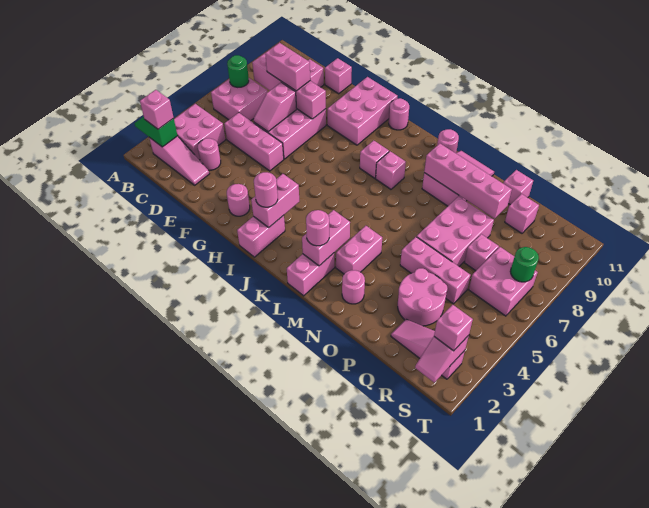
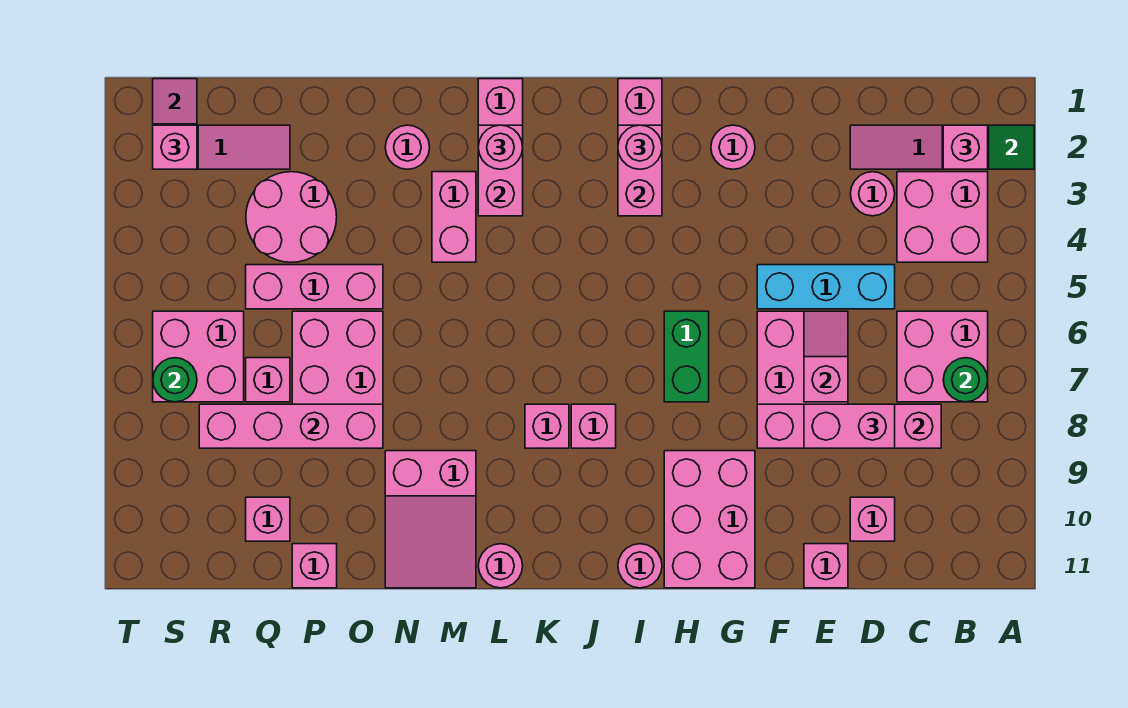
pink brick D5:F5 level 1 -> cyan brick D5:F5 level 1
none -> green brick H6:H7 level 1
pink brick M9:P9 level 2 -> pink brick O8:R8 level 2

